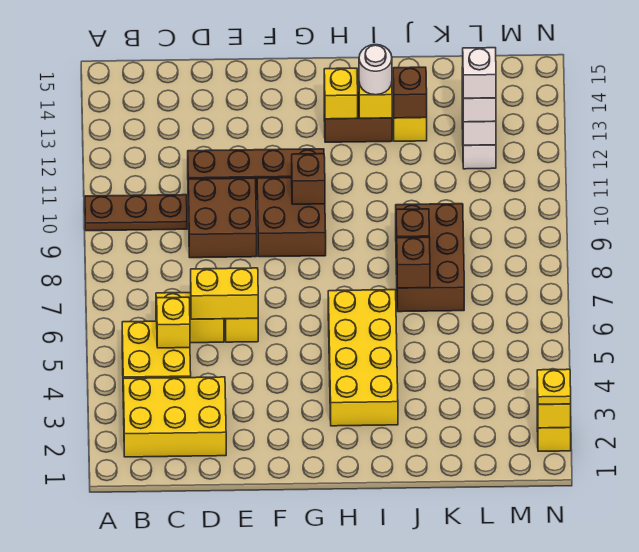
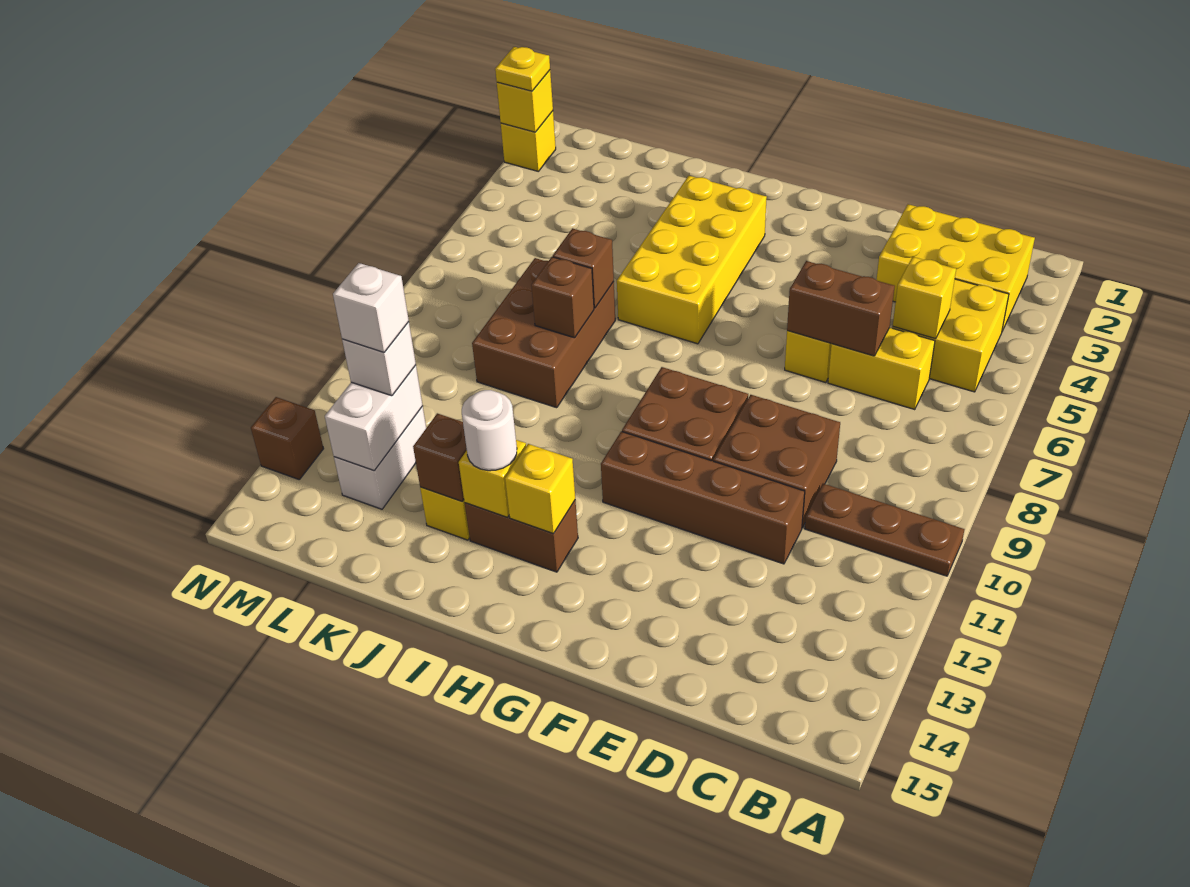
yellow brick D6:E6 level 2 -> brown brick D6:E6 level 2
brown brick G10 level 2 -> brown brick N13 level 1

